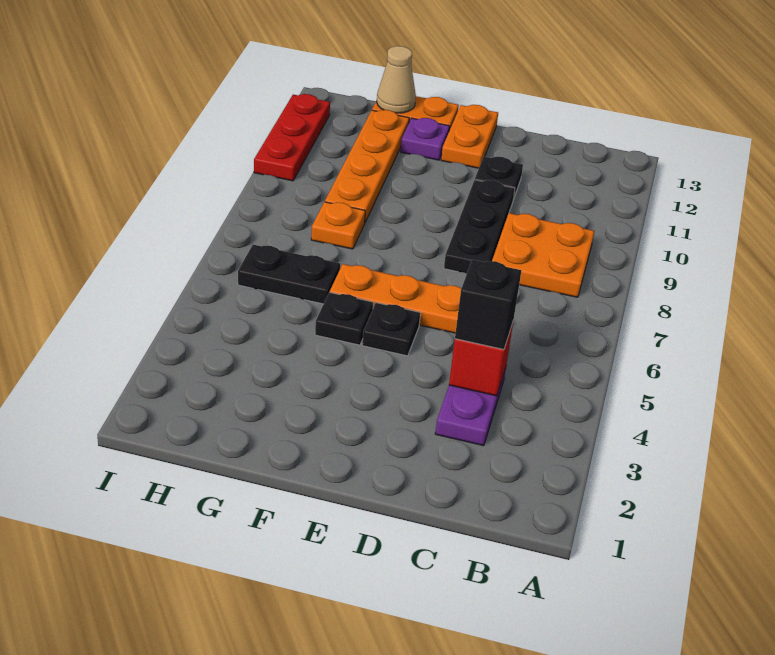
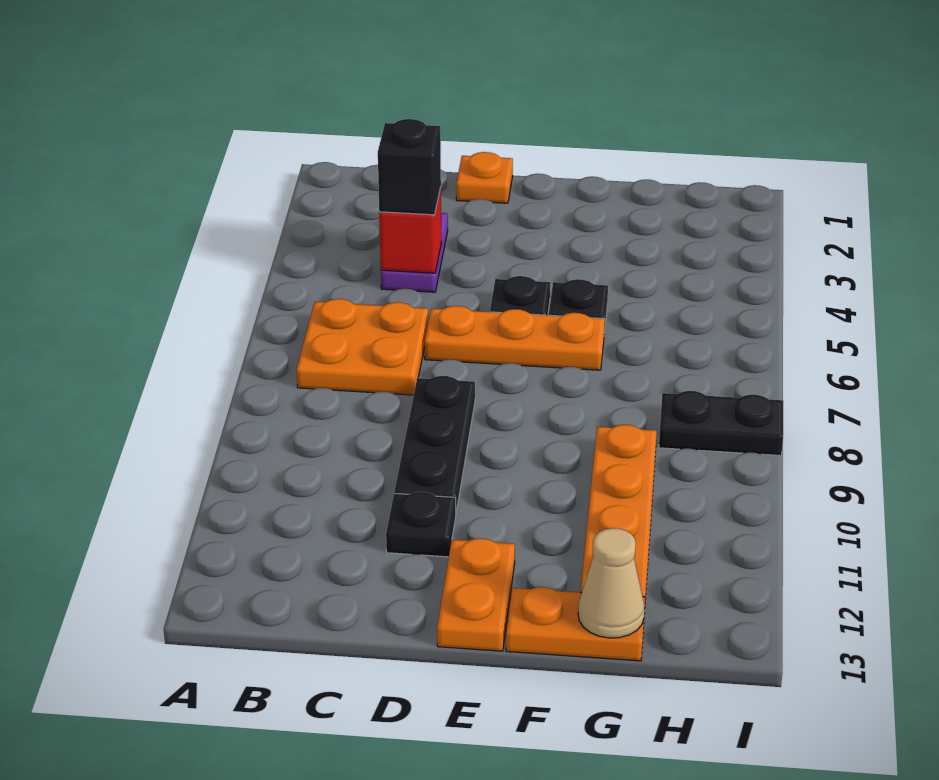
orange plate B8:C9 level 1 -> orange plate B6:C7 level 1
purple plate F12 level 1 -> none
black plate G6:H6 level 1 -> black plate H8:I8 level 1
orange plate G8 level 1 -> orange plate D1 level 1
red plate I10:I12 level 1 -> none

